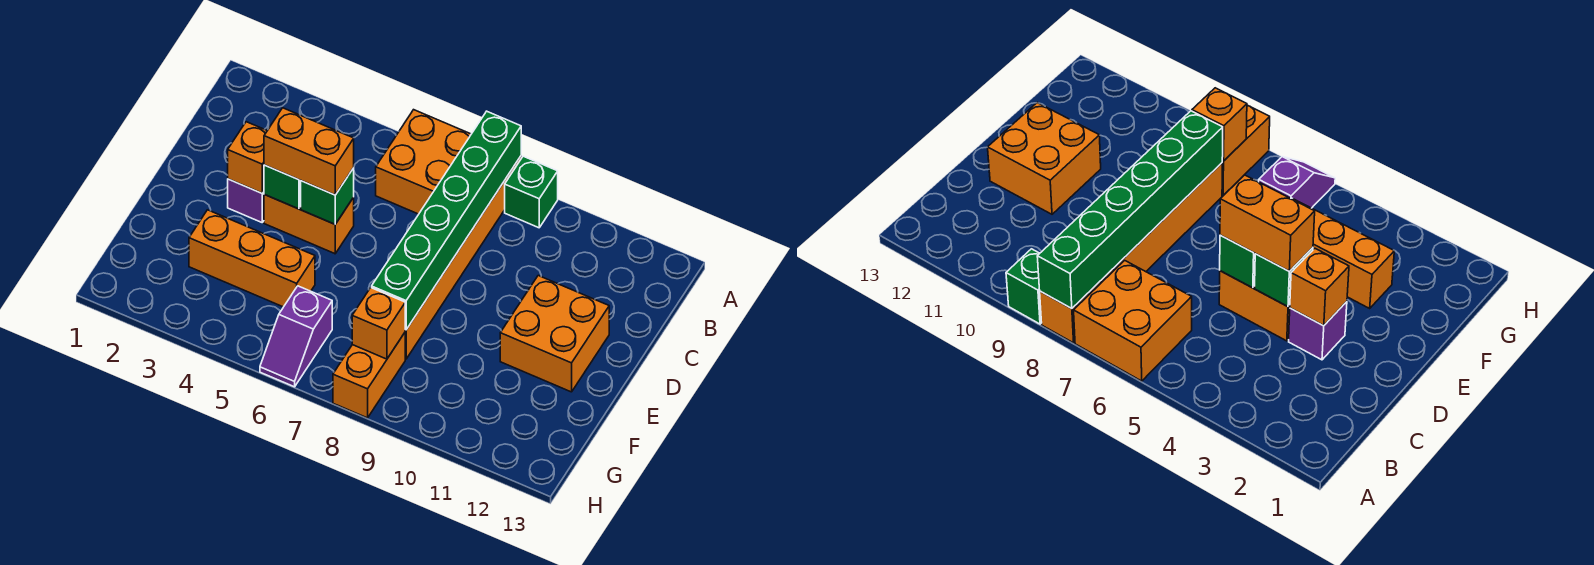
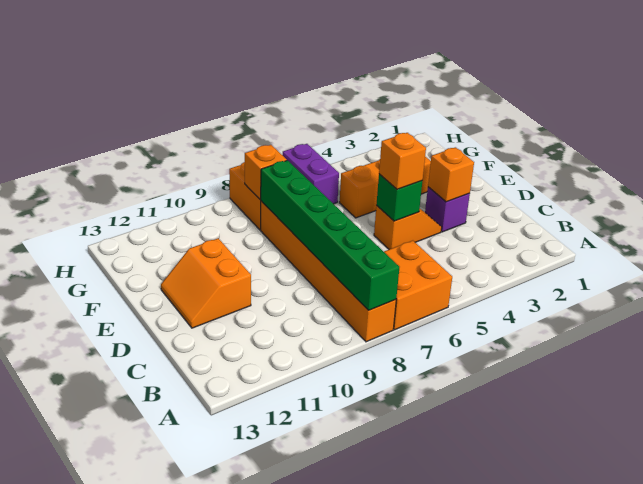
green brick A9 level 1 -> none
orange brick D4:D5 level 1 -> orange slope D4:D5 level 1 top 5
green brick D4 level 2 -> none
orange brick D4:D5 level 3 -> orange brick D5 level 3
orange brick D11:E12 level 1 -> orange slope D11:E12 level 1 top 11
purple slope G6:H6 level 1 top G -> purple brick G6:H6 level 1

